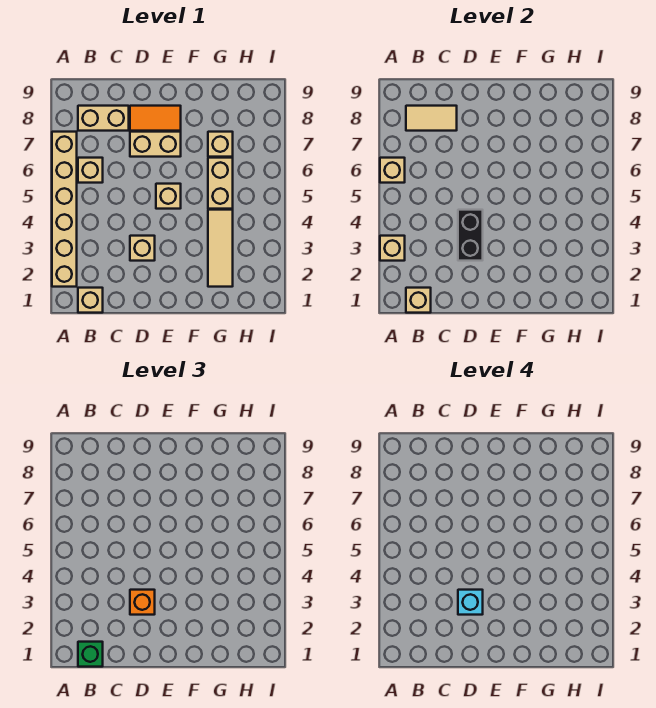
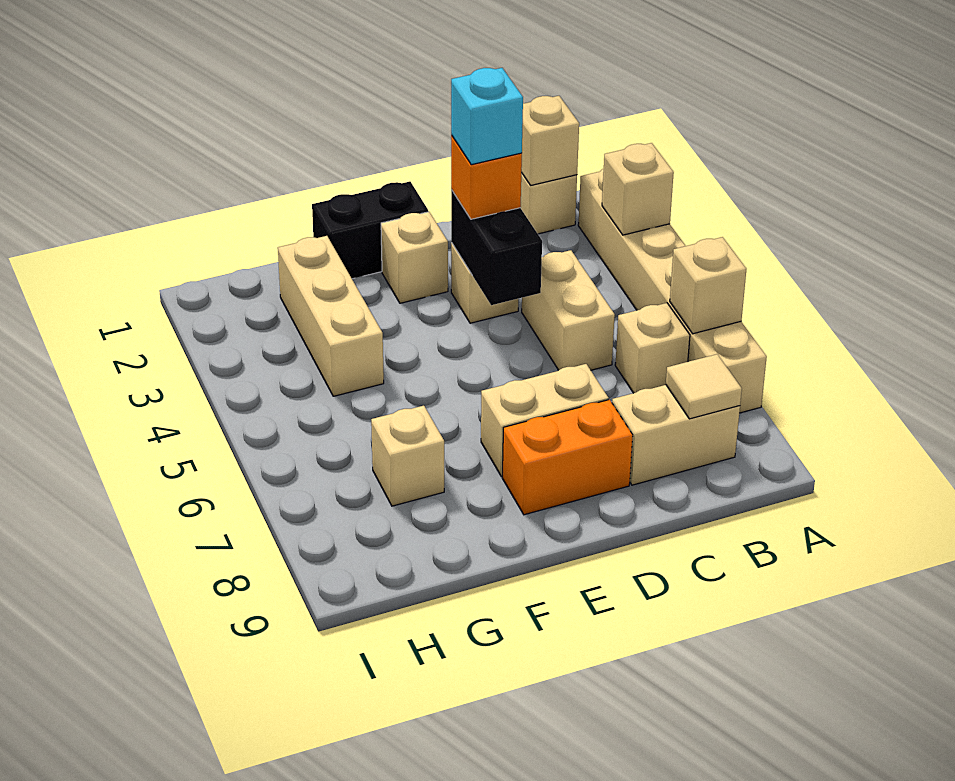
green brick B1 level 3 -> none
tan tile B8:C8 level 2 -> tan tile B8 level 2
orange tile D8:E8 level 1 -> orange brick D8:E8 level 1
none -> black brick E1:F1 level 1
tan brick E5 level 1 -> tan brick E2 level 1
tan tile G2:G4 level 1 -> tan brick G2:G4 level 1
tan brick G5:G6 level 1 -> tan brick C4:C5 level 1

